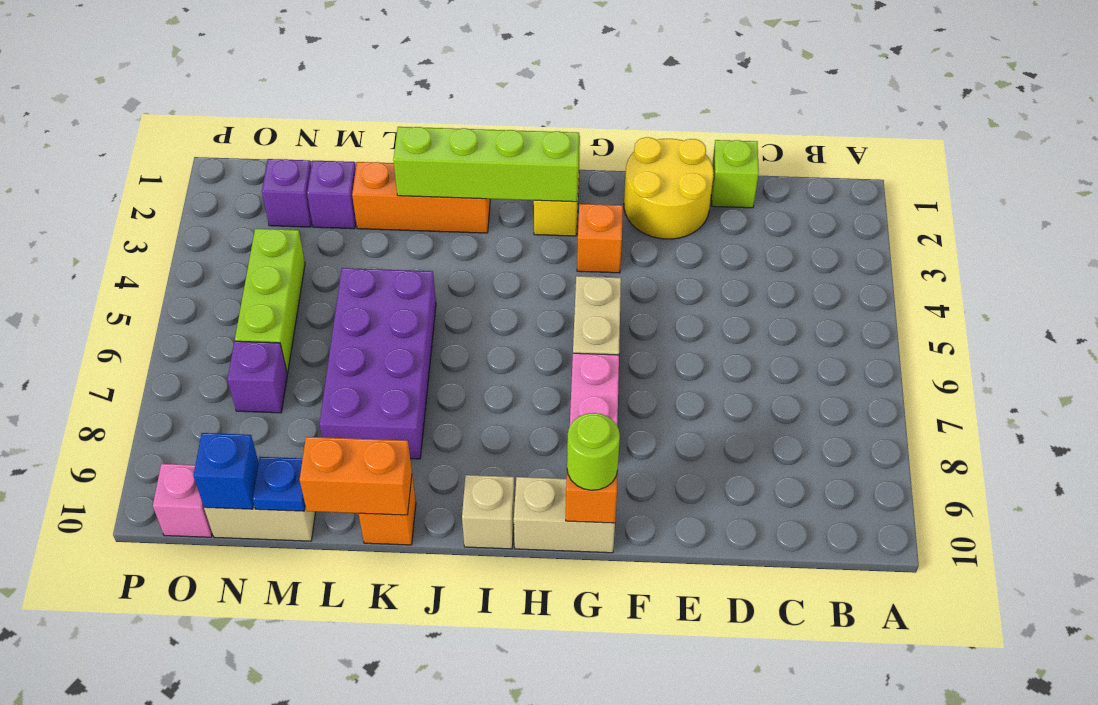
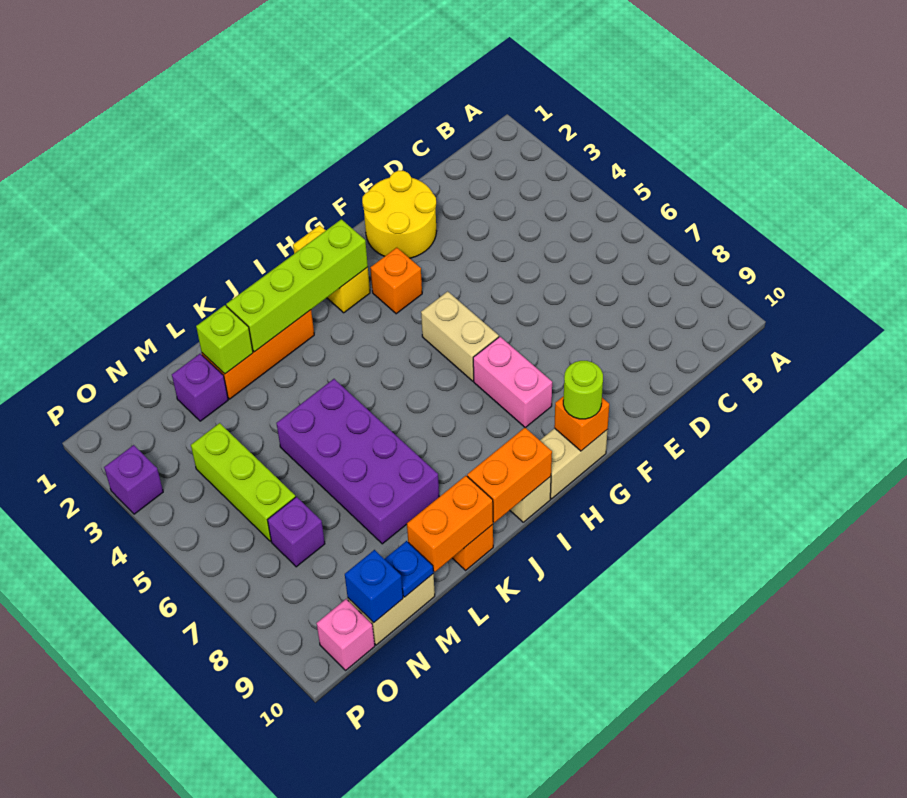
lime brick D1 level 1 -> lime brick L2 level 2
none -> orange brick I10:J10 level 2
purple brick N2 level 1 -> purple brick P3 level 1

